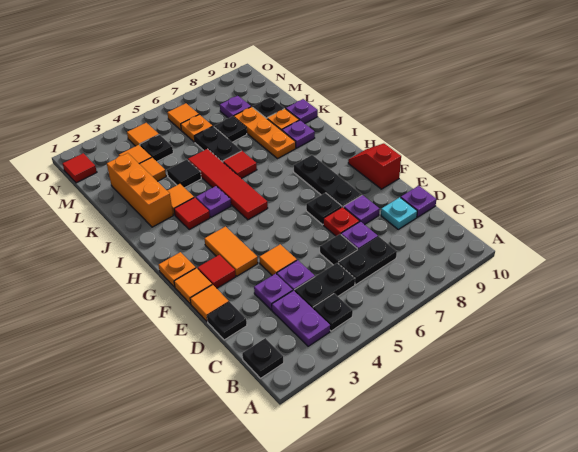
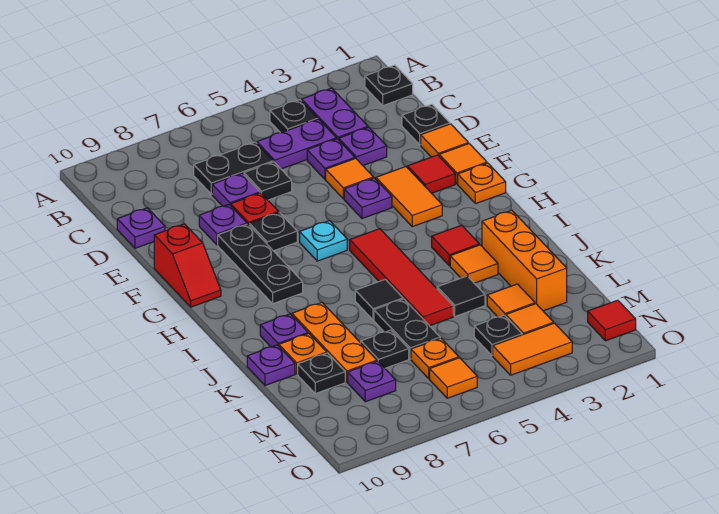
black plate C4:C5 level 1 -> purple plate C4:C5 level 1
cyan plate D9 level 1 -> cyan plate G6 level 1
purple plate I4 level 1 -> purple plate F4 level 1
red tile J6 level 1 -> black tile J6 level 1
orange tile N4 level 1 -> orange tile N3:N4 level 1

